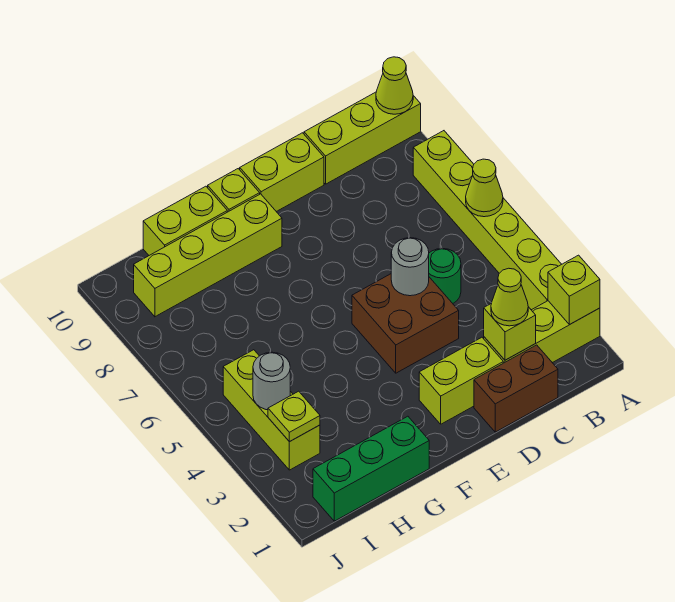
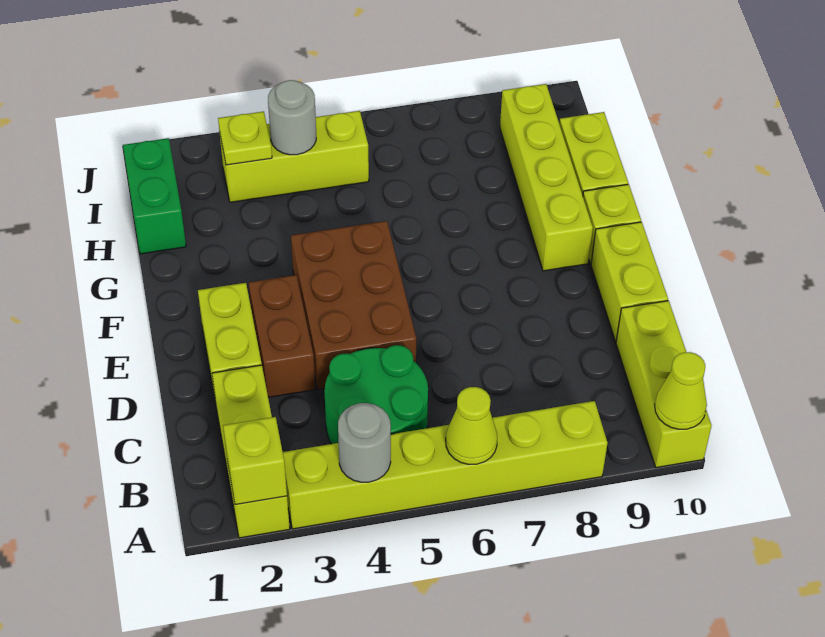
brown brick C1:D1 level 1 -> brown brick D3:E3 level 1
lime brick C2 level 2 -> none
lime cone C2 level 3 -> none
green round brick C5 level 1 -> green round brick B4:C5 level 1
brown brick D4:E5 level 1 -> brown brick D4:F5 level 1
grey round brick D5 level 2 -> grey round brick A4 level 2
green brick G1:I1 level 1 -> green brick H1:I1 level 1

